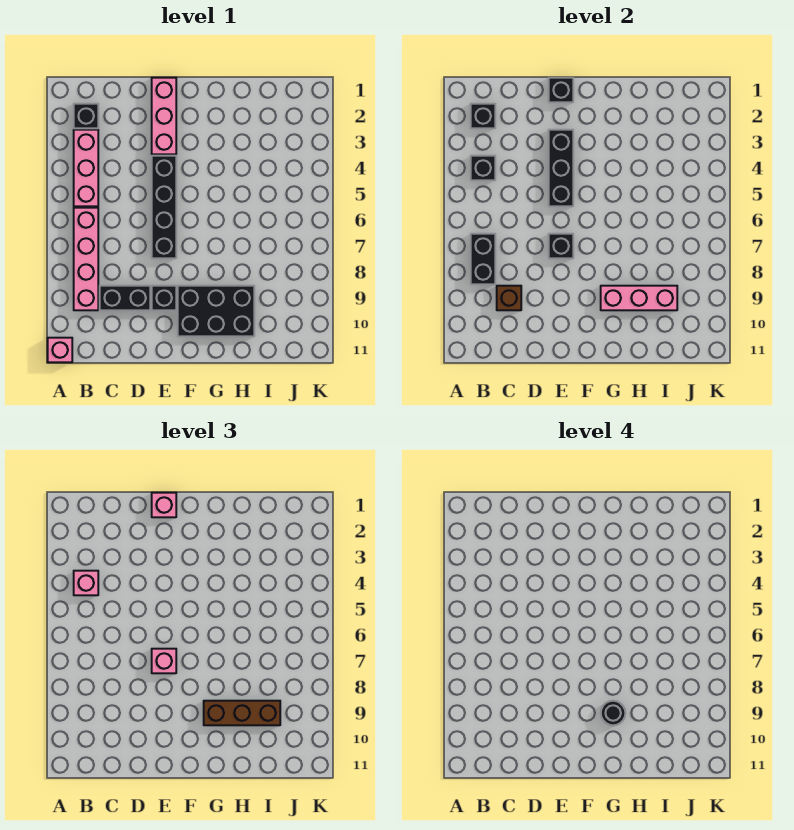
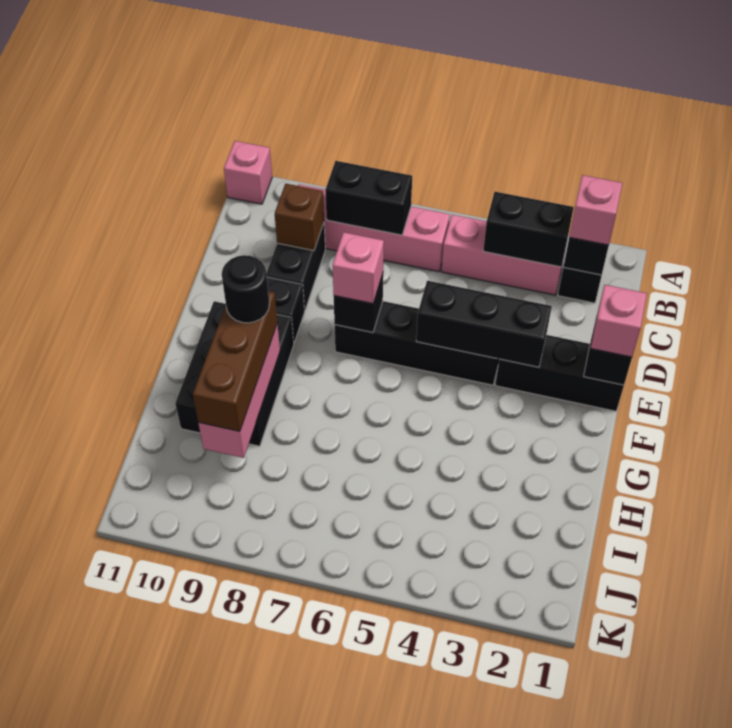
black brick B4 level 2 -> black brick B3:B4 level 2
pink brick B4 level 3 -> pink brick B2 level 3
pink brick E1:E3 level 1 -> black brick E1:E3 level 1

